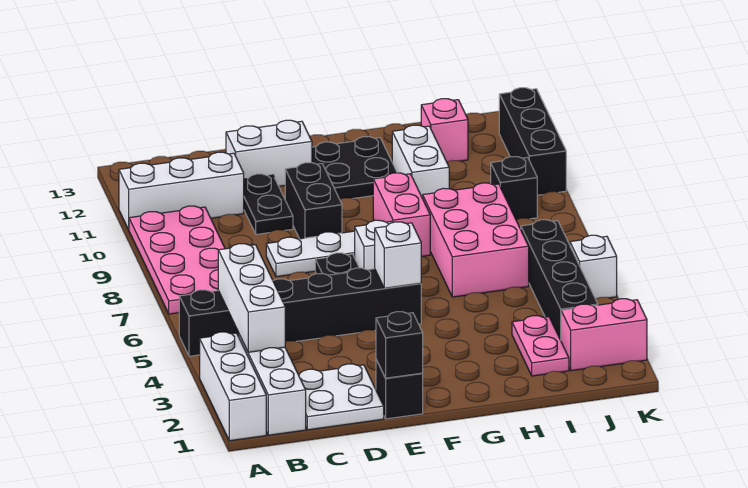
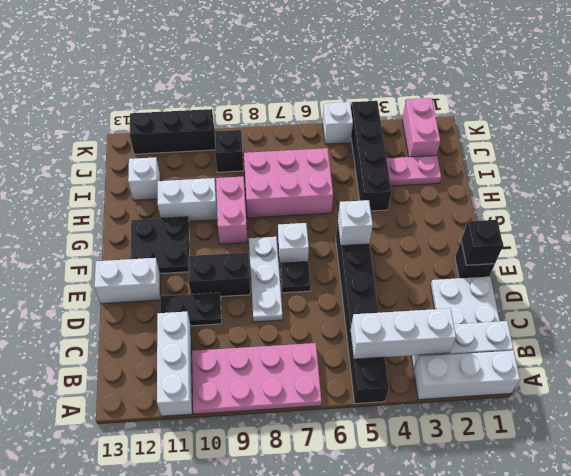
white brick D12:E12 level 1 -> white brick E12:E13 level 1
pink brick G8:G9 level 1 -> pink brick G9:H9 level 1
pink brick I12 level 1 -> white brick I12 level 1
black brick J3:J6 level 1 -> black brick H4:K4 level 1

